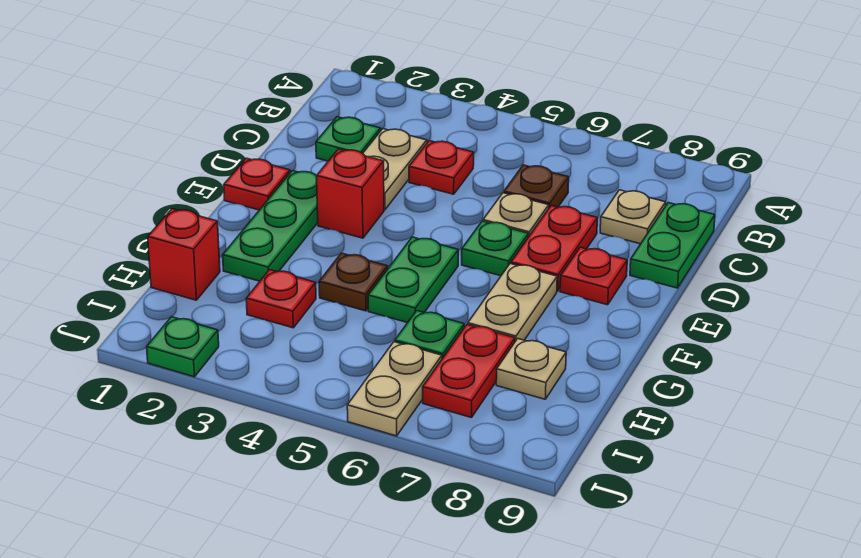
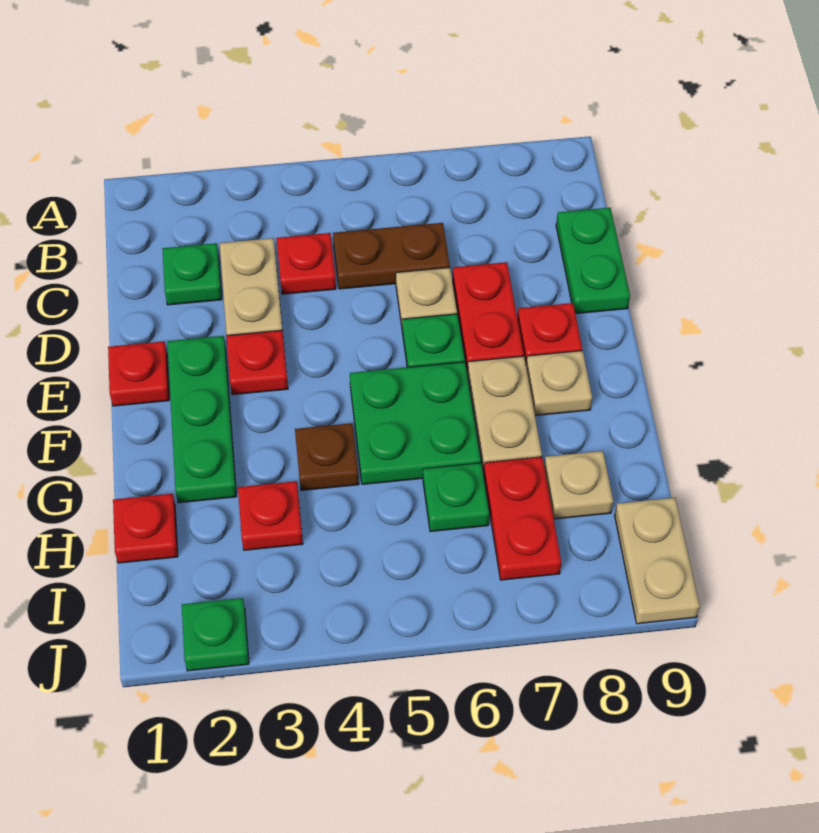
brown plate C6 level 1 -> brown plate C5:C6 level 1
tan plate C8 level 1 -> tan plate F8 level 1
red brick E3 level 1 -> red plate E3 level 1
green plate F5:G5 level 1 -> green plate F5:G6 level 1
red brick H1 level 1 -> red plate H1 level 1
tan plate I6:J6 level 1 -> tan plate I9:J9 level 1

